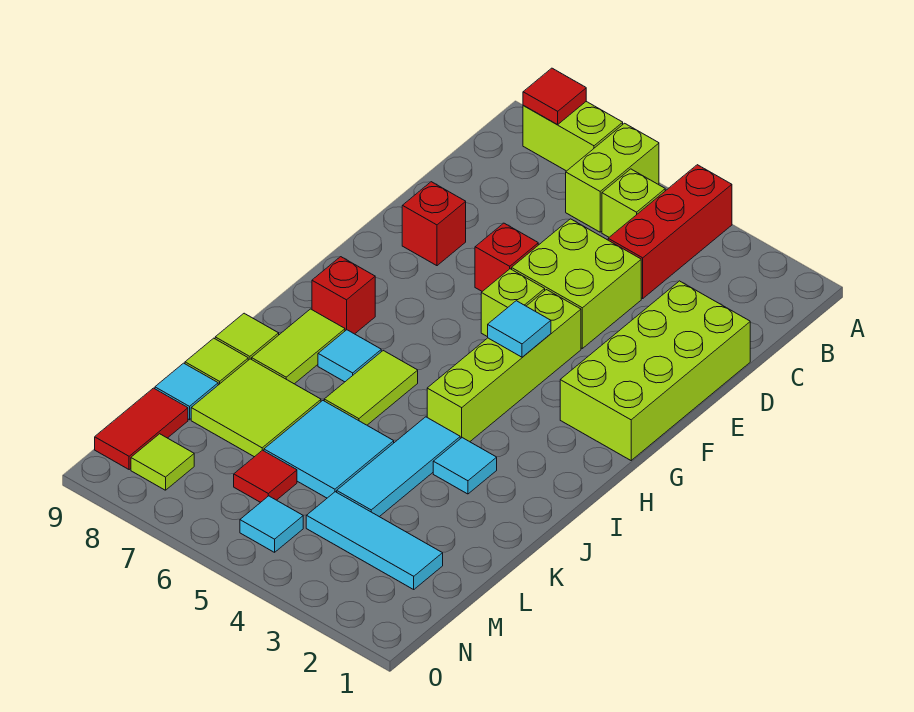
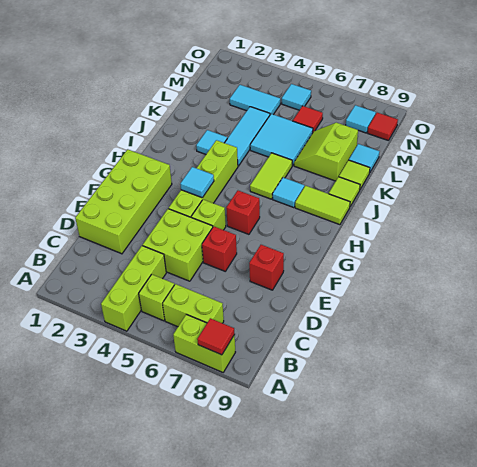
red brick A4:C4 level 1 -> lime brick A4:C4 level 1
lime brick A6:B6 level 1 -> lime brick B6:B7 level 1
red brick H8 level 1 -> red brick G6 level 1
lime tile I8:J8 level 1 -> lime tile I8:I9 level 1
lime tile K7:L8 level 1 -> lime slope K7:L8 level 1 top 8
cyan tile M2:M4 level 1 -> cyan tile M3:M4 level 1
red tile M9:N9 level 1 -> red tile N9 level 1
lime tile N8 level 1 -> cyan tile N8 level 1

